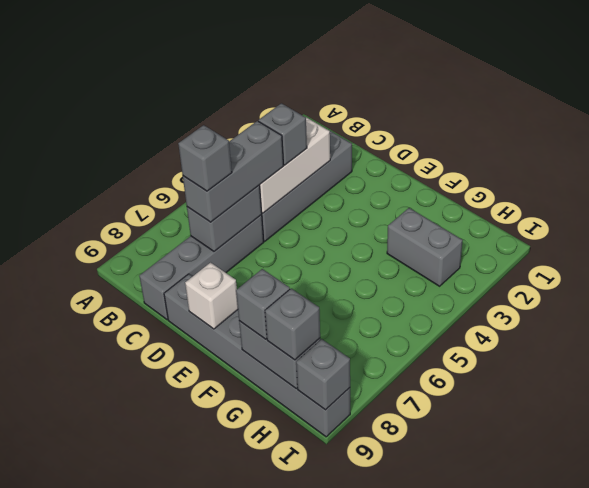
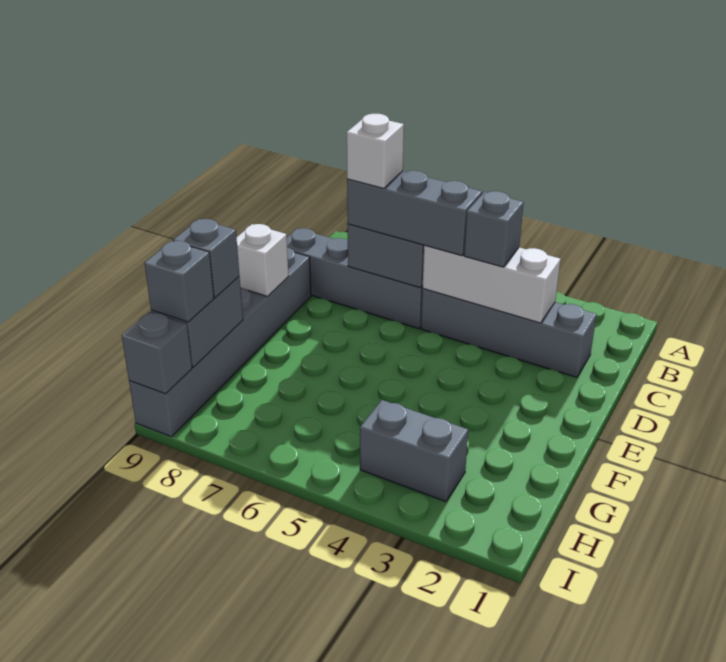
grey brick C7 level 4 -> white brick C7 level 4
grey brick G3:H3 level 1 -> grey brick H3:H4 level 1

